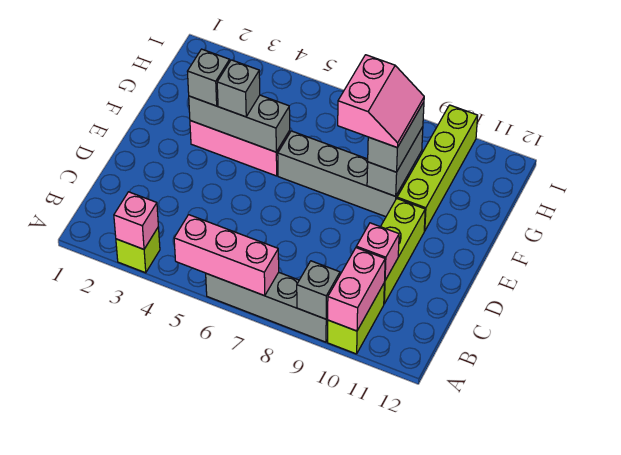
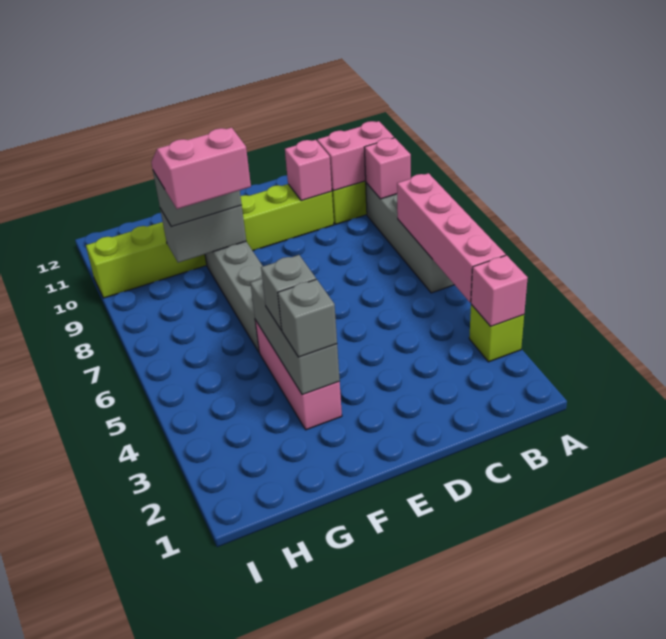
pink brick A5:A7 level 2 -> pink brick A4:A7 level 2
grey brick A9 level 2 -> pink brick A9 level 2

